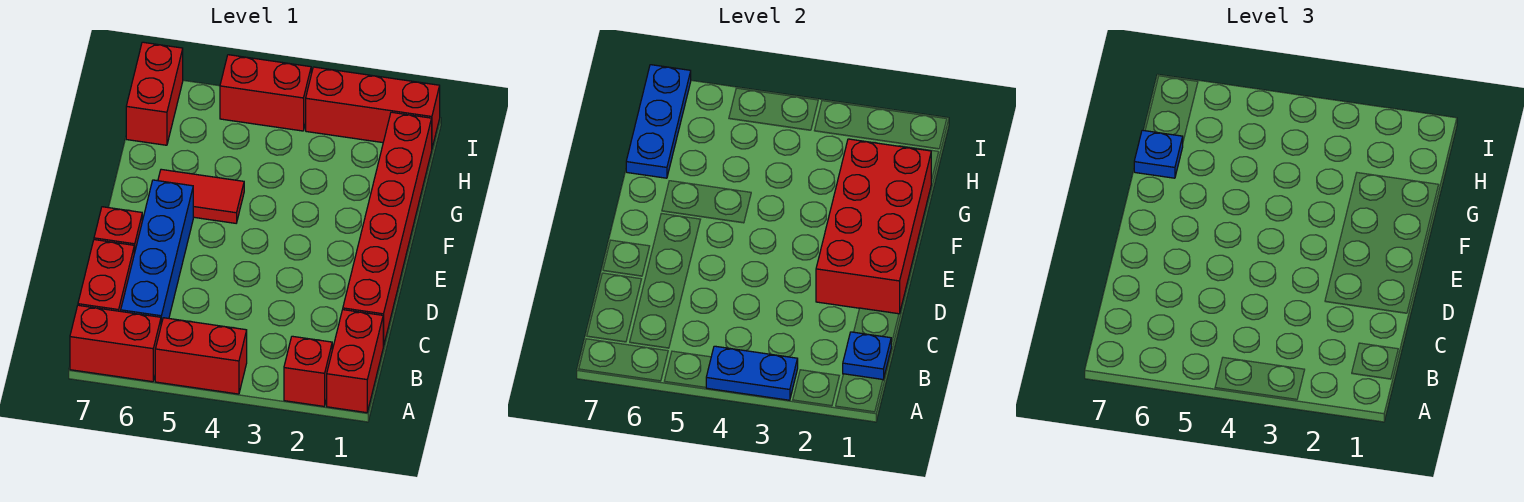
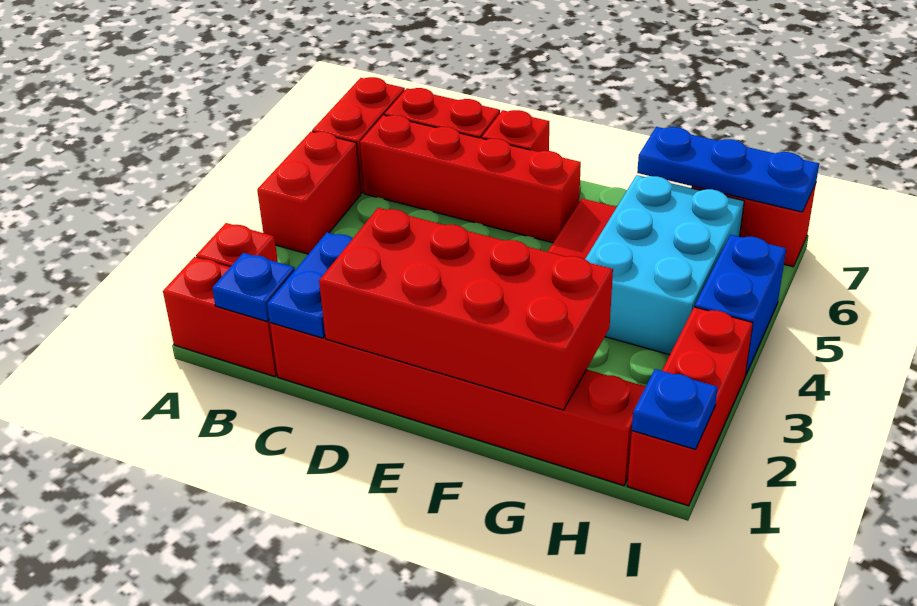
blue plate A3:A4 level 2 -> blue plate C1:C2 level 2
blue brick B6:E6 level 1 -> red brick B6:E6 level 1
none -> cyan brick G4:H6 level 1
blue plate G7 level 3 -> blue plate I1 level 2
red brick I4:I5 level 1 -> blue brick I4:I5 level 1

